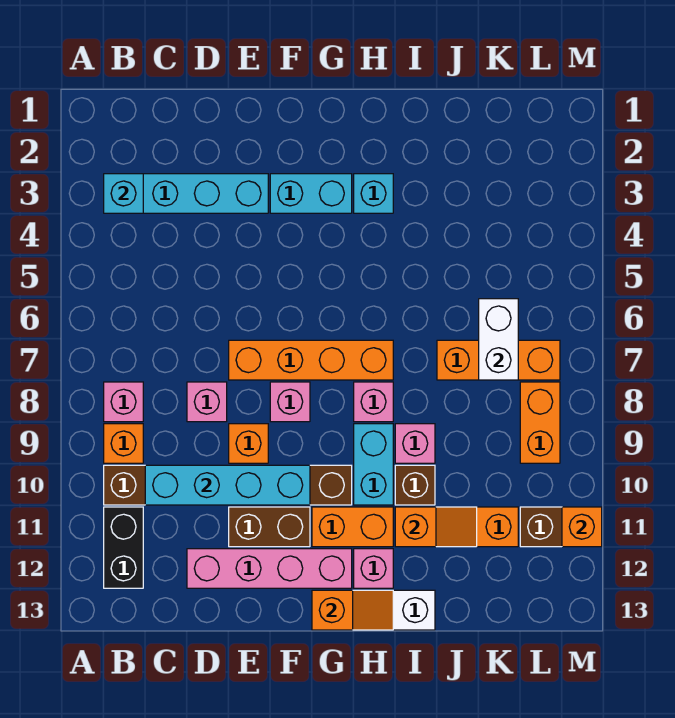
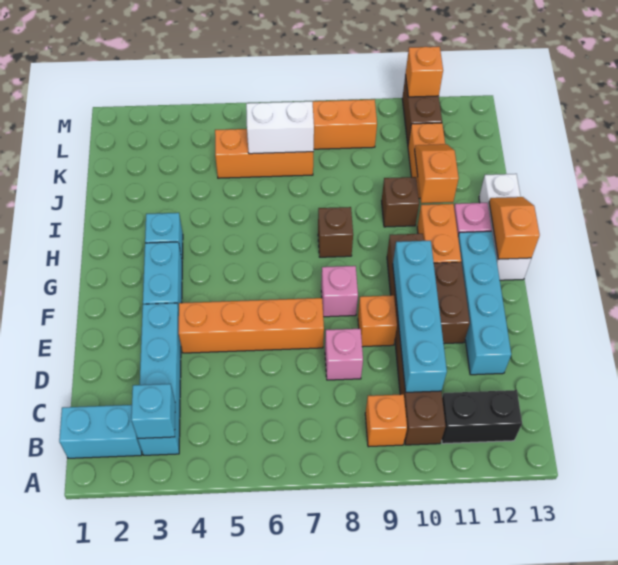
pink brick B8 level 1 -> none
pink brick D12:G12 level 1 -> cyan brick D12:G12 level 1
orange brick E7:H7 level 1 -> orange brick E4:E7 level 1
pink brick H8 level 1 -> brown brick H8 level 1
cyan brick H9:H10 level 1 -> cyan brick B1:B2 level 1
pink brick I9 level 1 -> none
orange brick J7:L7 level 1 -> orange brick K5:K7 level 1

